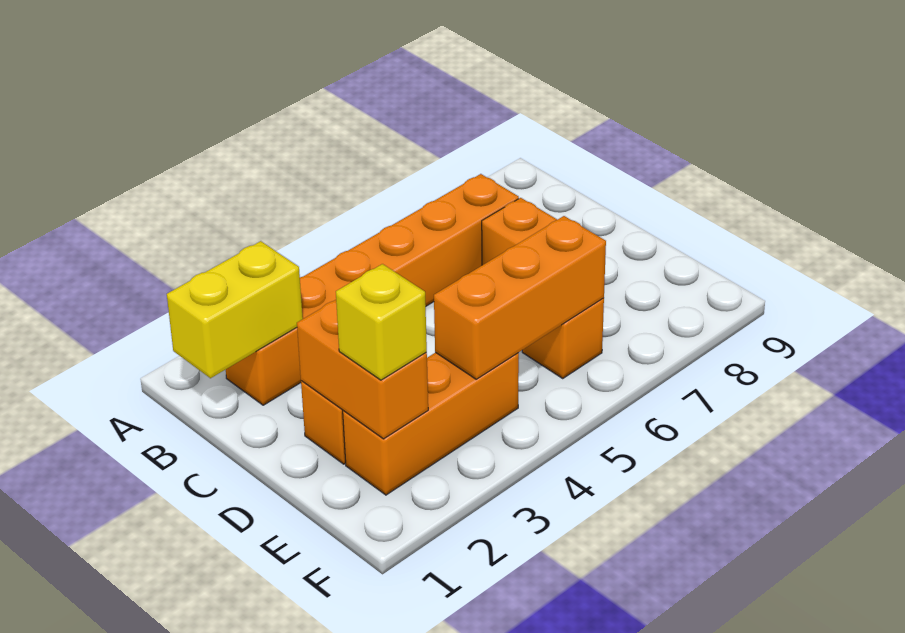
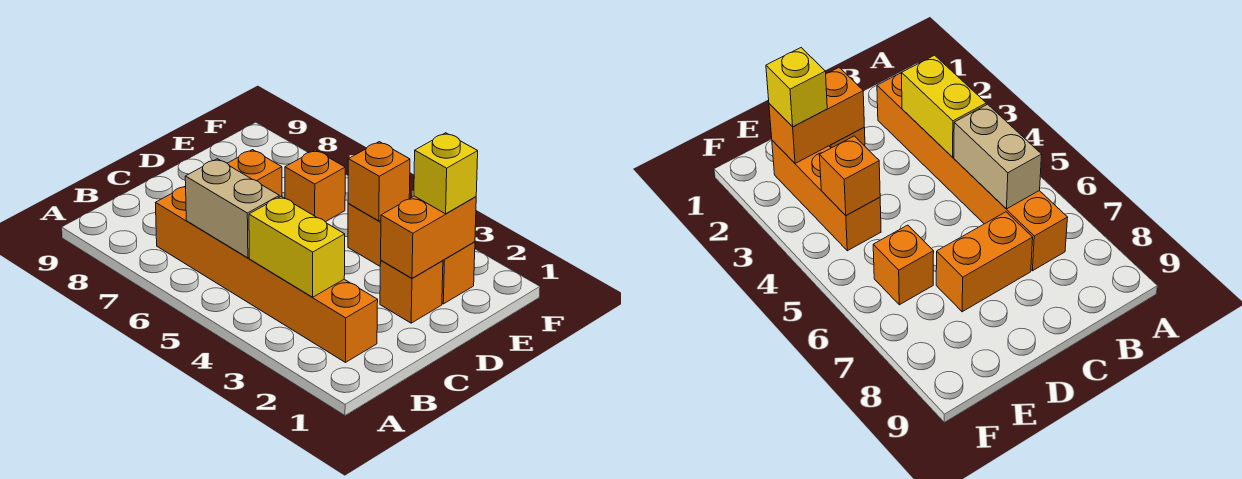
yellow brick B1:B2 level 2 -> yellow brick B3:B4 level 2
none -> tan brick B5:B6 level 2
orange brick E4:E6 level 2 -> orange brick E4 level 2

